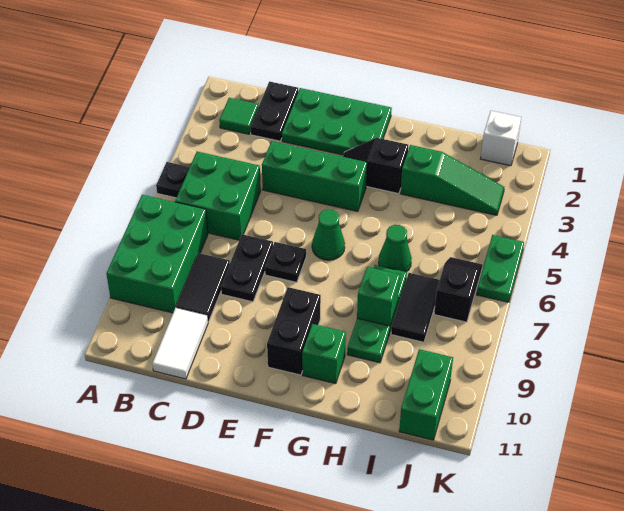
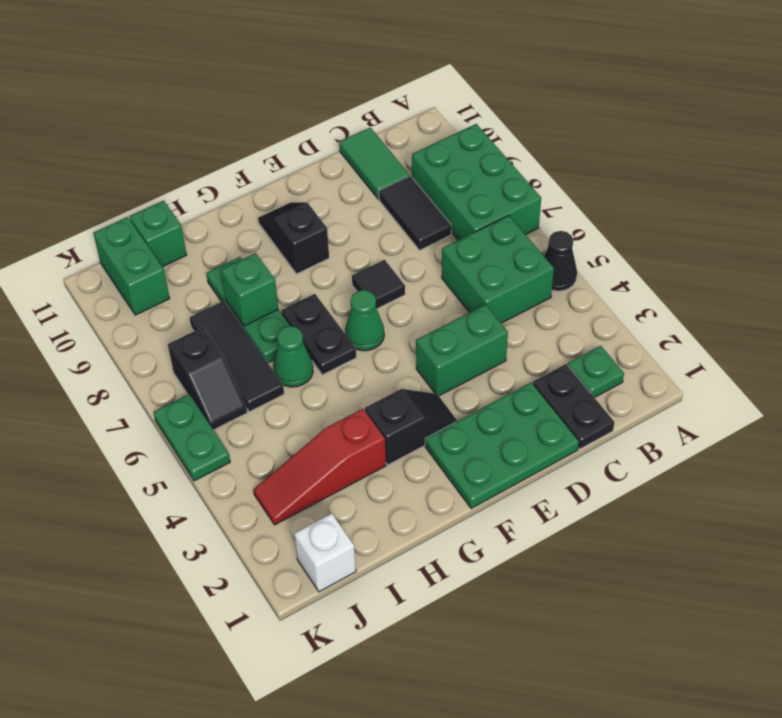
black plate A5 level 1 -> black cone A5 level 1
green tile B2 level 1 -> green plate B2 level 1
white tile C10:C11 level 1 -> green tile C10:C11 level 1
green brick D4:F4 level 1 -> green brick D4:E4 level 1
black plate D7:D8 level 1 -> black plate G6:G7 level 1
black plate E7 level 1 -> black tile E7 level 1
black brick F9:F10 level 1 -> black slope F9:F10 level 1 top 9
green brick G10 level 1 -> green brick I11 level 1
green slope H3:J3 level 1 top H -> red slope H3:J3 level 1 top H
black tile I7:I8 level 1 -> black tile I6:I8 level 1

